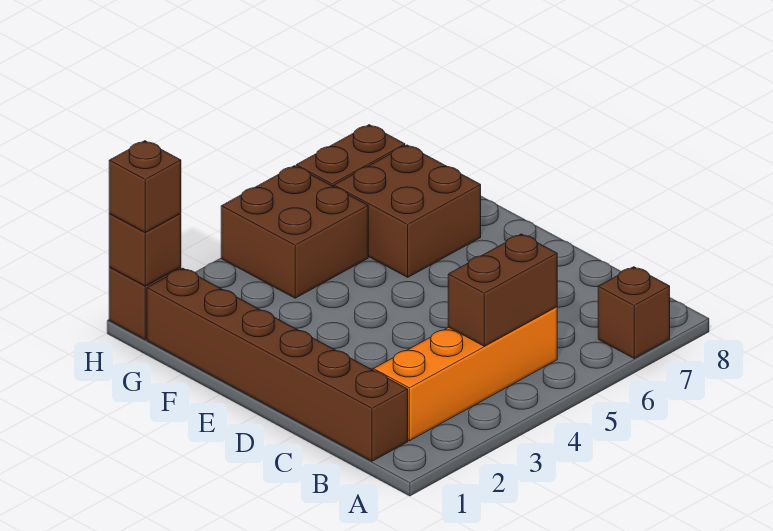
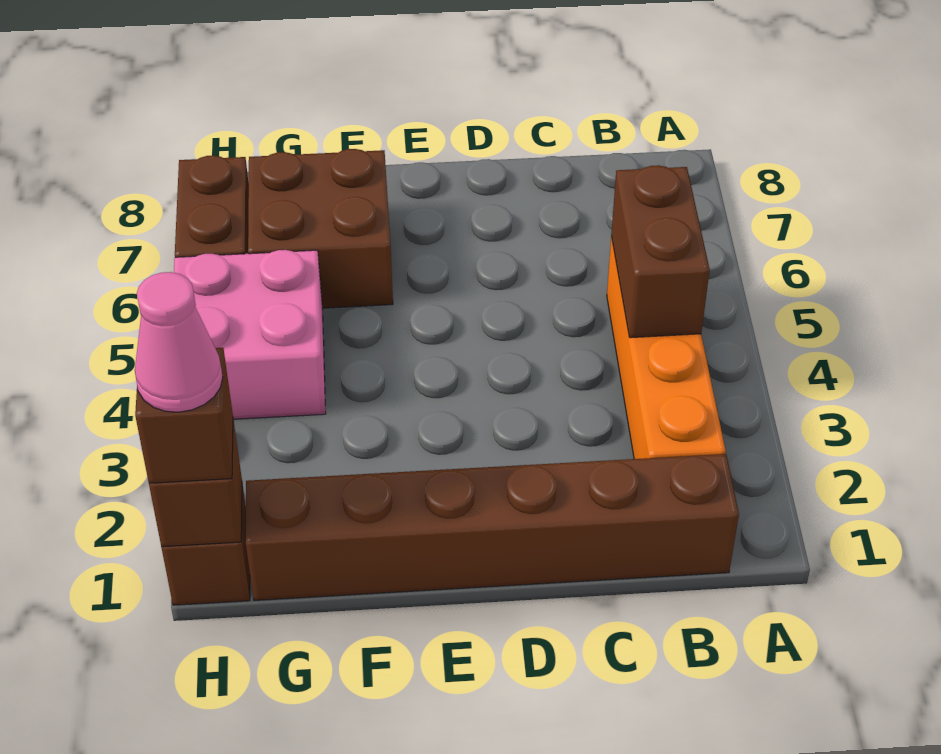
brown brick A7 level 1 -> none
brown brick G4:H5 level 1 -> pink brick G4:H5 level 1
none -> pink cone H1 level 4

